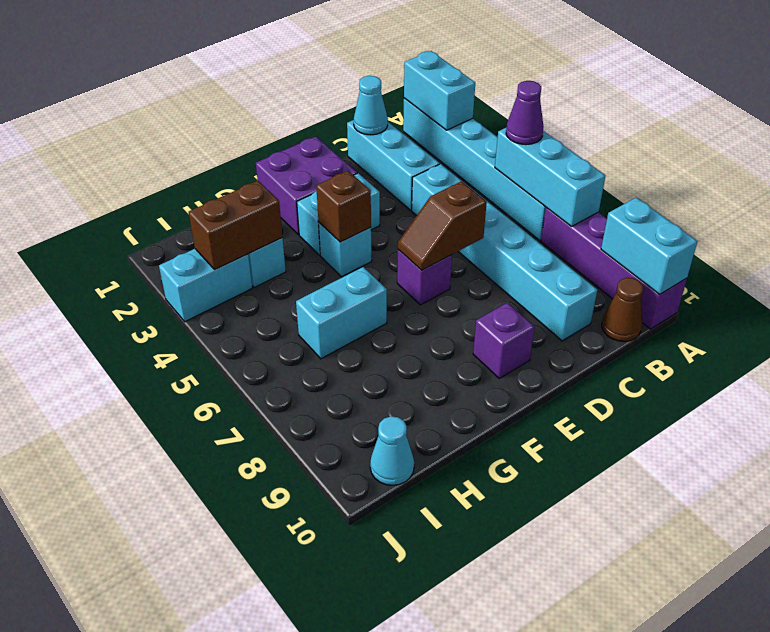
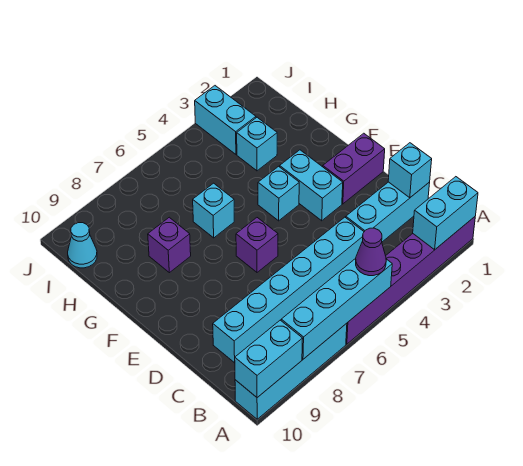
cyan brick A1:A6 level 1 -> purple brick A1:A6 level 1
cyan brick A5:A7 level 2 -> cyan brick A5:A8 level 2
purple brick A7:A10 level 1 -> cyan brick A7:A10 level 1
brown cone B10 level 1 -> none
cyan cone C1 level 2 -> cyan brick C1 level 2
brown slope D6:E6 level 2 top D -> none
purple brick E1:F2 level 1 -> purple brick E1:E2 level 1
purple brick E9 level 1 -> purple brick G8 level 1
brown brick F4 level 2 -> none
cyan brick G6:H6 level 1 -> cyan brick G6 level 1
brown brick H3:I3 level 2 -> none

